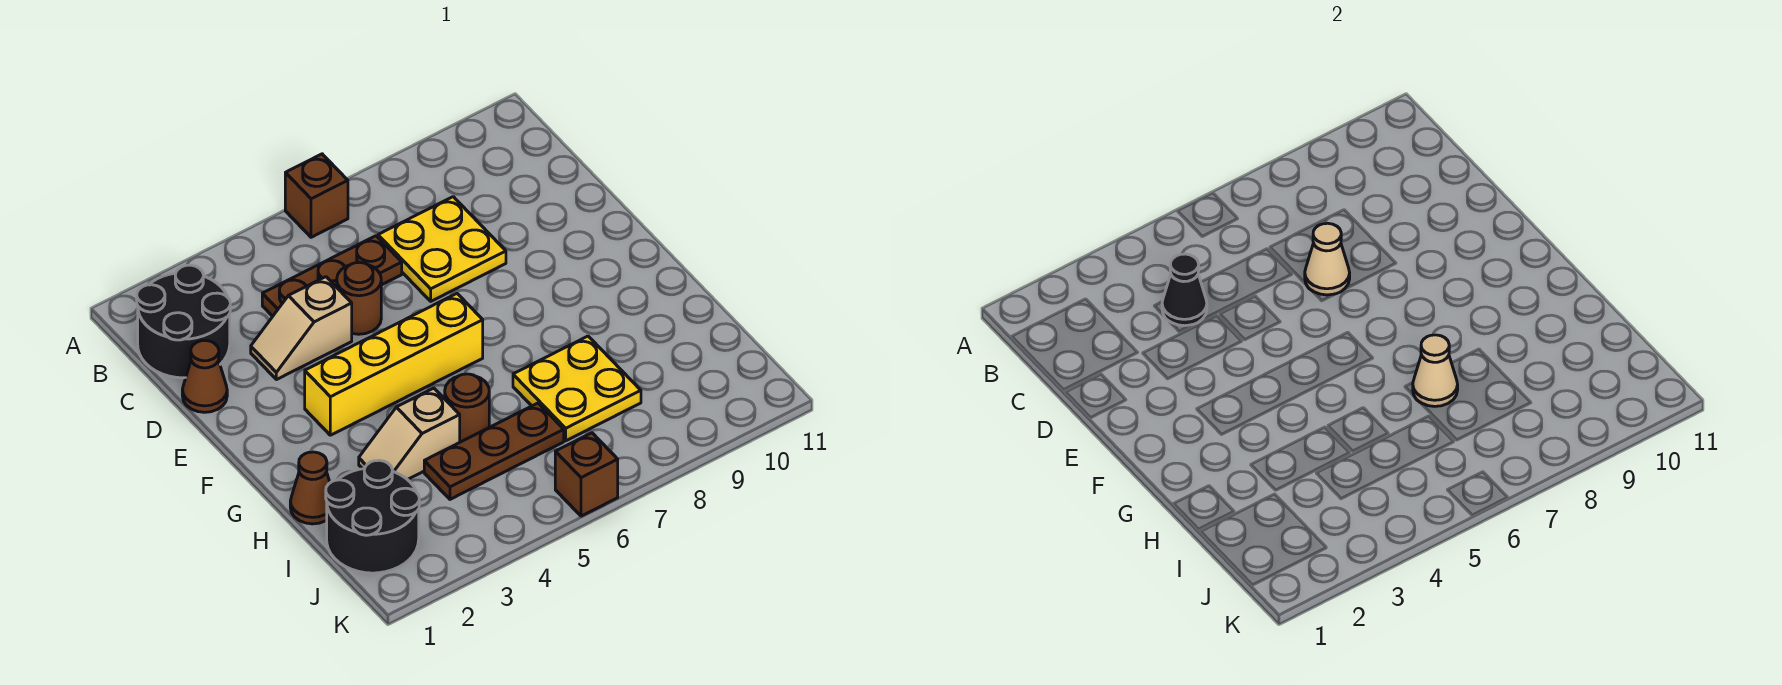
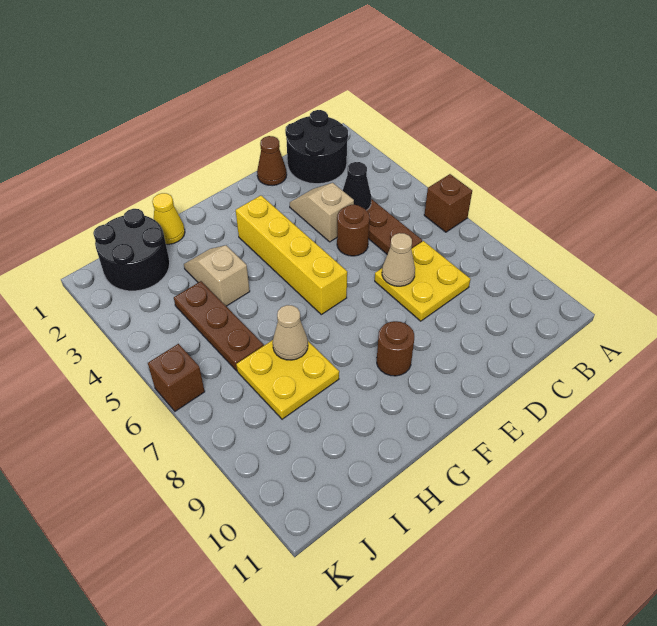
brown cone H1 level 1 -> yellow cone H1 level 1
brown round brick H5 level 1 -> brown round brick F9 level 1

